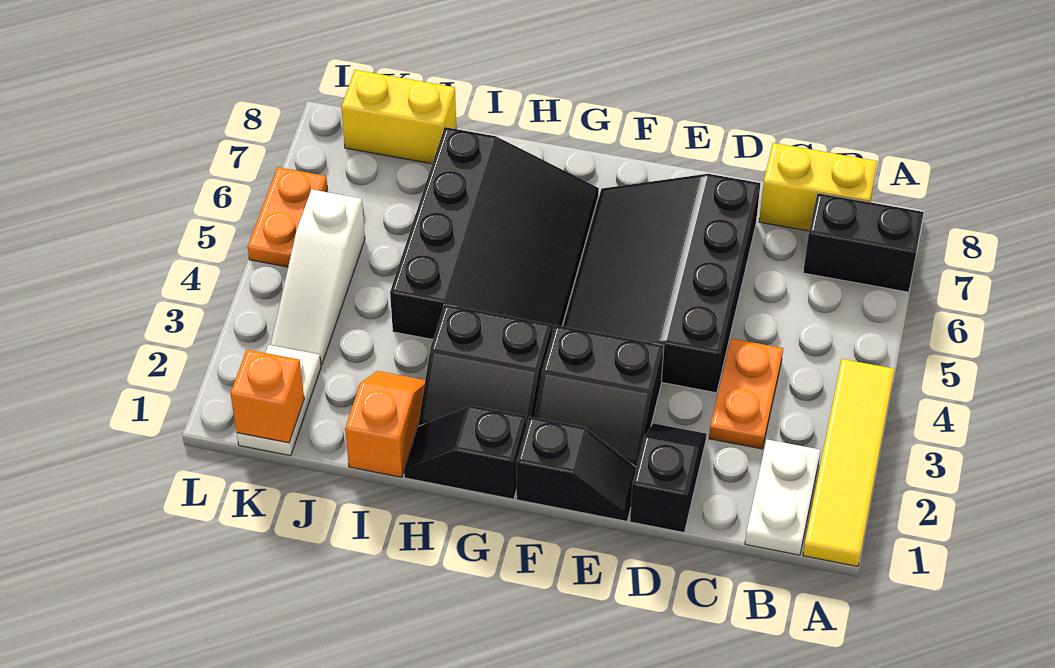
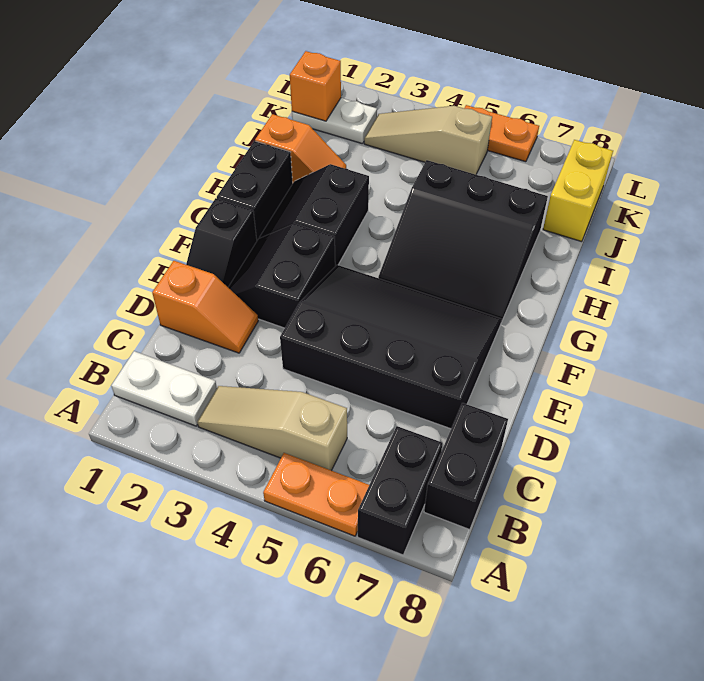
yellow tile A1:A4 level 1 -> none
none -> tan slope B3:B5 level 1 top 5
yellow brick B8:C8 level 1 -> black brick B8:C8 level 1
orange plate C3:C4 level 1 -> orange plate A5:A6 level 1
black slope D1:D2 level 1 top 1 -> orange slope D1:D2 level 1 top 1
black slope G1:H1 level 1 top G -> black brick G1:H1 level 1
black slope G4:I7 level 1 top I -> black slope G5:I7 level 1 top I
white slope K3:K5 level 1 top 5 -> tan slope K3:K5 level 1 top 5

